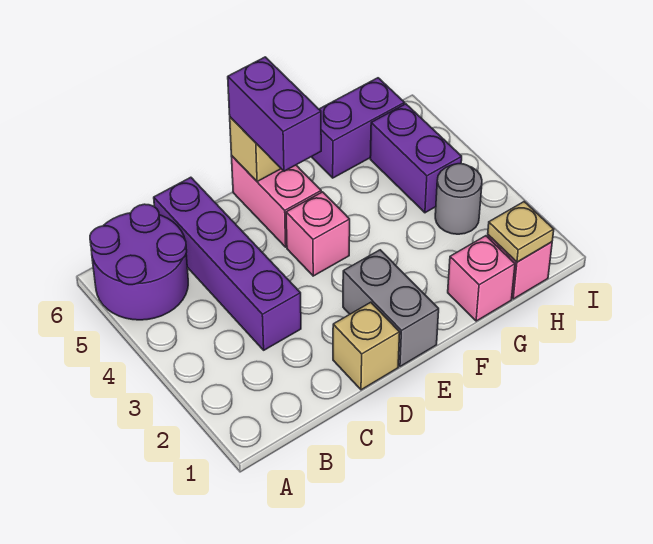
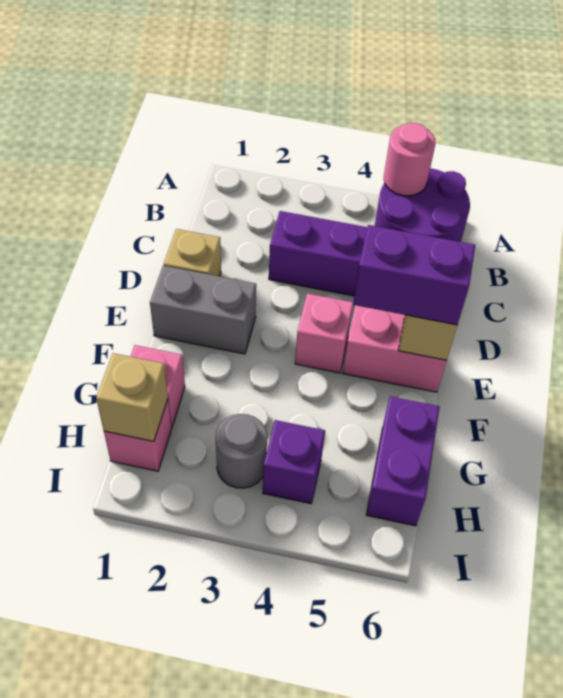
none -> pink round brick A5 level 2
tan plate H1 level 2 -> tan brick H1 level 2
purple brick H4:H5 level 1 -> purple brick H4 level 1

